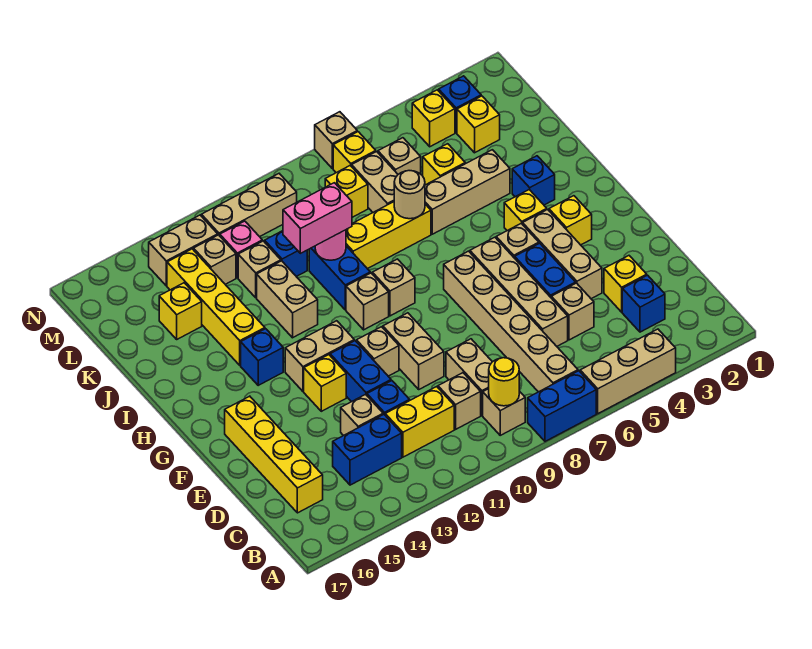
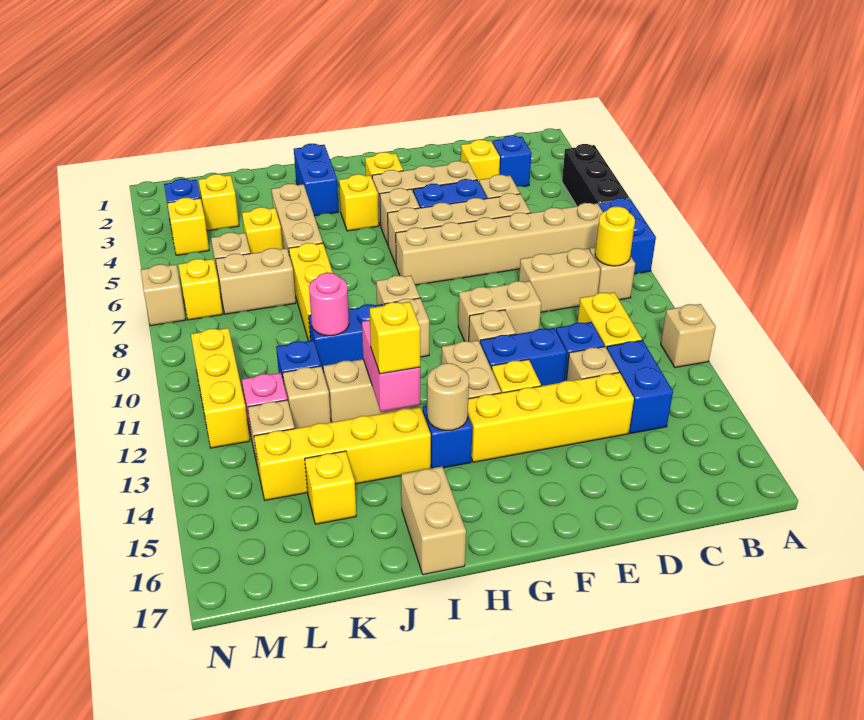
tan brick A4:A6 level 1 -> black brick A4:A6 level 1
tan brick C10 level 1 -> tan brick A12 level 1
yellow brick C16:F16 level 1 -> yellow brick D14:G14 level 1
blue brick I3 level 1 -> blue brick I2:I3 level 1
tan round brick J7 level 2 -> tan round brick H14 level 2
pink brick J10:J11 level 3 -> pink brick I12:I13 level 2
yellow brick L8 level 1 -> yellow brick I13 level 3
tan brick M10:M12 level 1 -> yellow brick M10:M12 level 1
tan brick M13:M14 level 1 -> tan brick I16:I17 level 1

